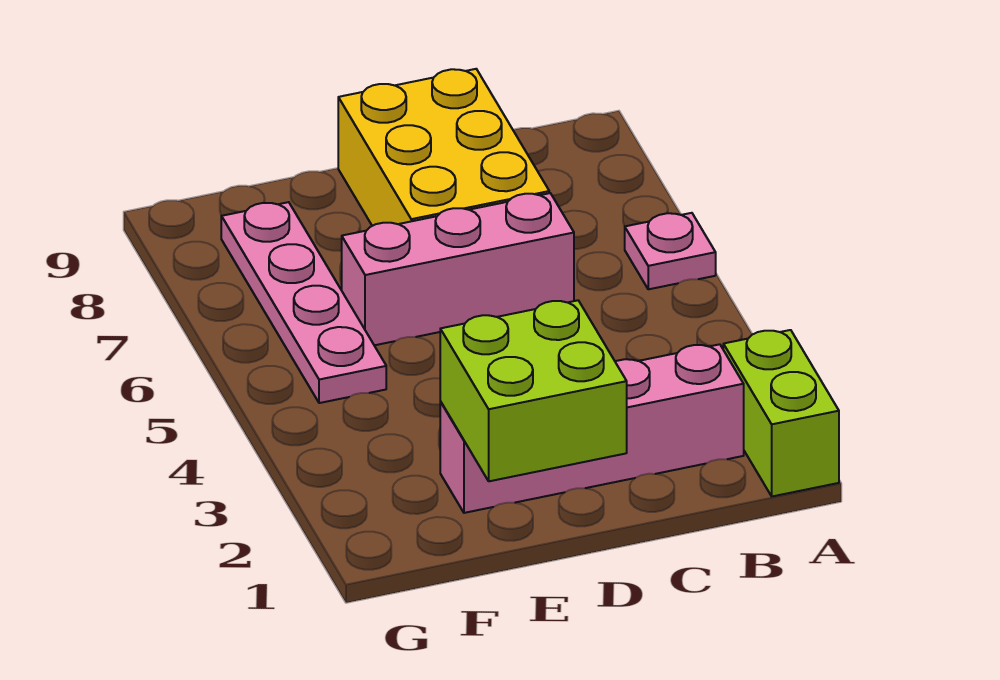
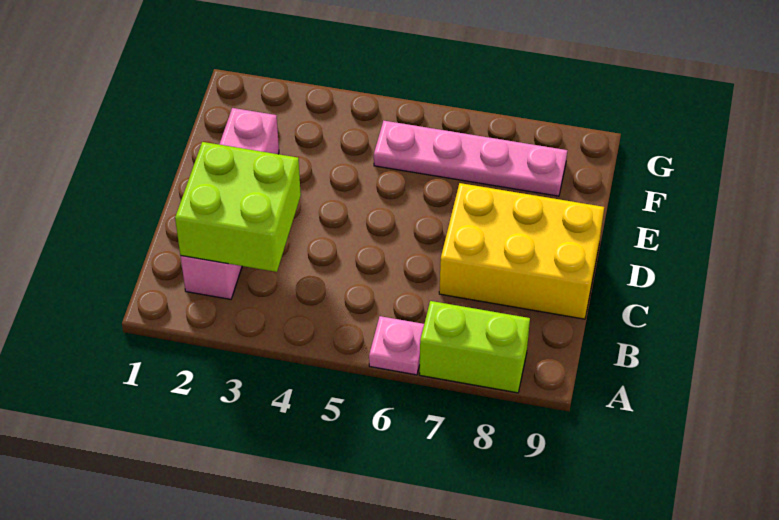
lime brick A1:A2 level 1 -> lime brick A7:A8 level 1
pink brick C6:E6 level 1 -> none
lime brick D1:E2 level 2 -> lime brick B2:C3 level 2

